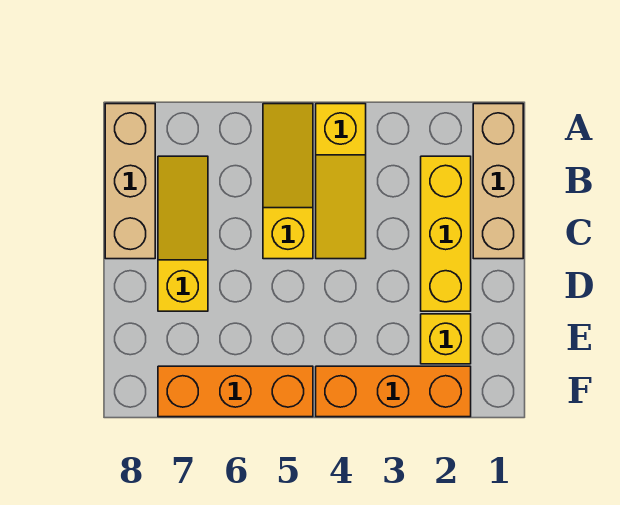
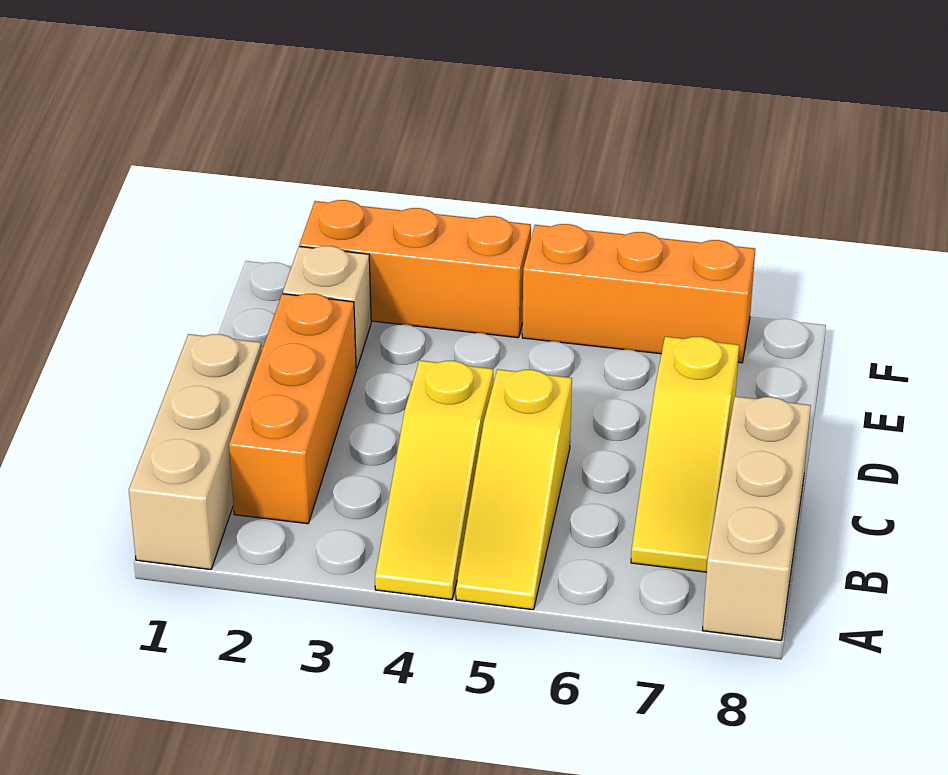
yellow slope A4:C4 level 1 top A -> yellow slope A4:C4 level 1 top C
yellow brick B2:D2 level 1 -> orange brick B2:D2 level 1
yellow brick E2 level 1 -> tan brick E2 level 1

